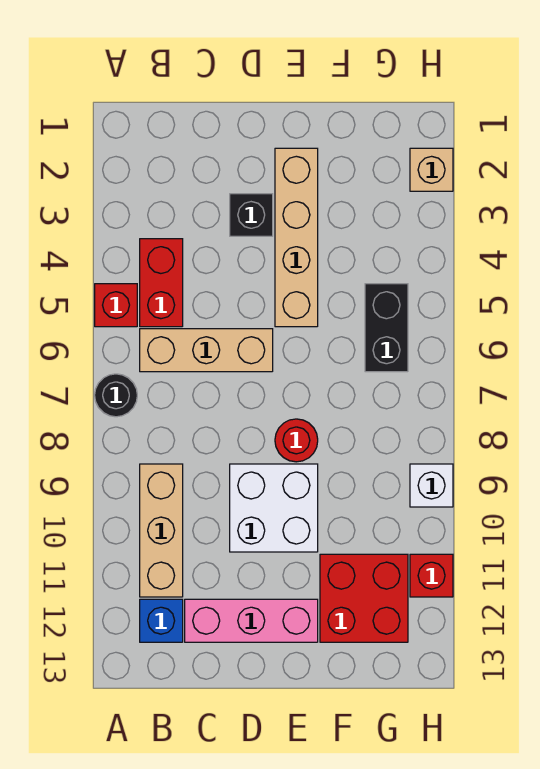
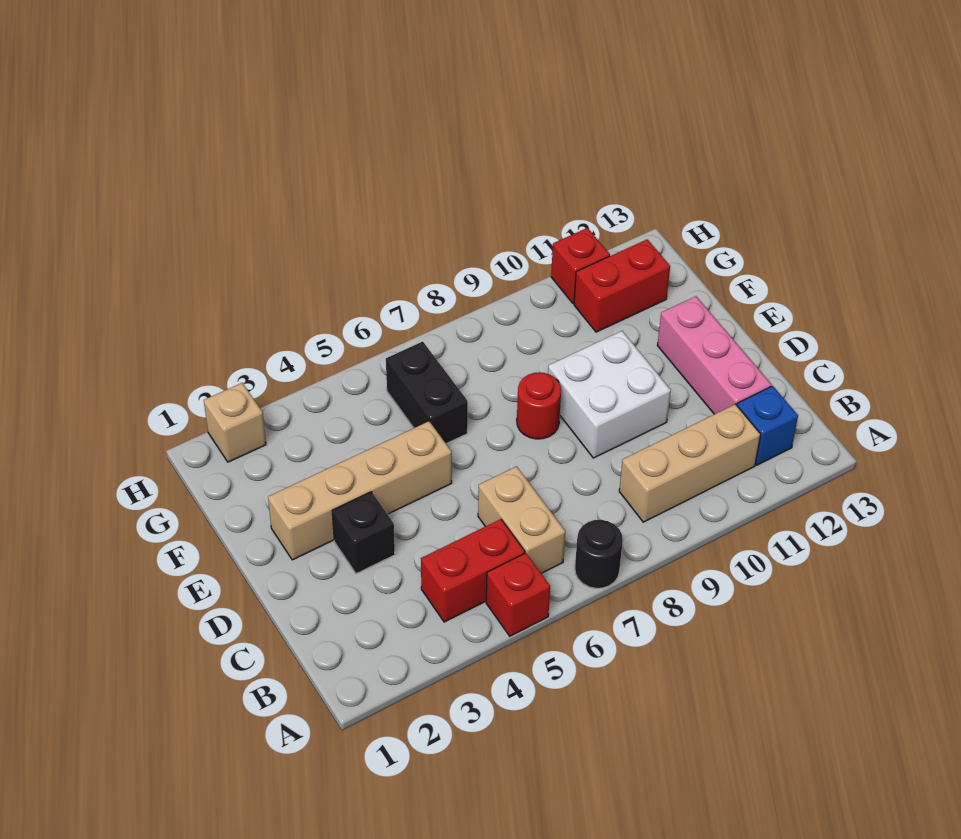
tan brick B6:D6 level 1 -> tan brick B6:C6 level 1
red brick F11:G12 level 1 -> red brick G11:G12 level 1
black brick G5:G6 level 1 -> black brick F6:G6 level 1
white brick H9 level 1 -> none

